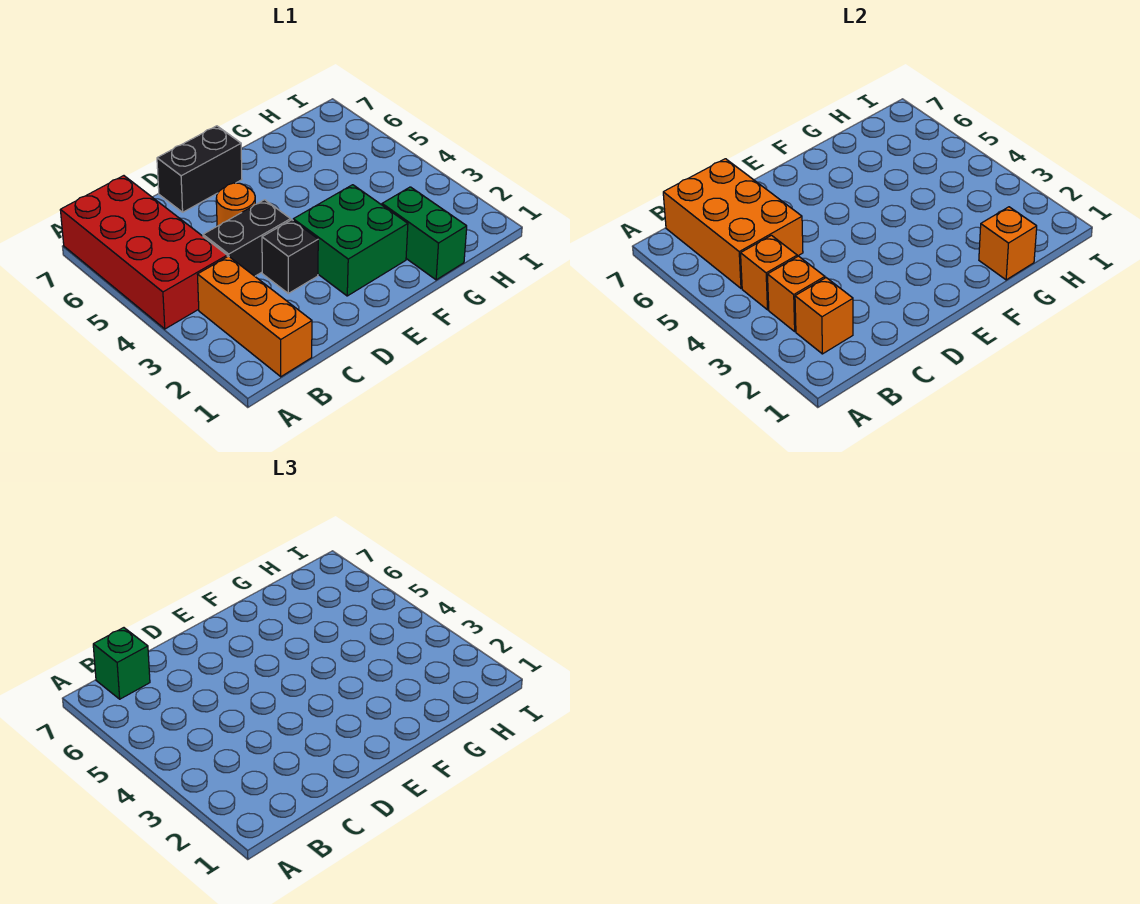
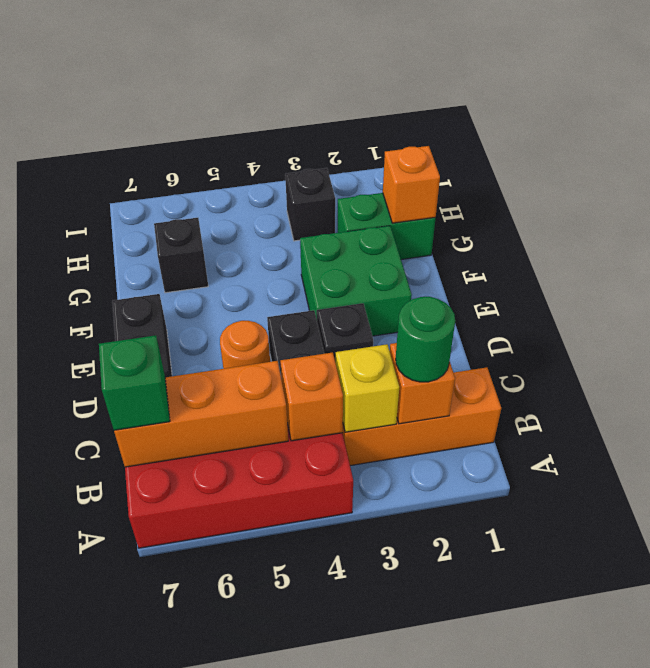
none -> green round brick B2 level 3
orange brick B3 level 2 -> yellow brick B3 level 2
orange brick B5:C7 level 2 -> orange brick B5:B7 level 2
none -> black brick G6 level 1
none -> black brick H3 level 1

